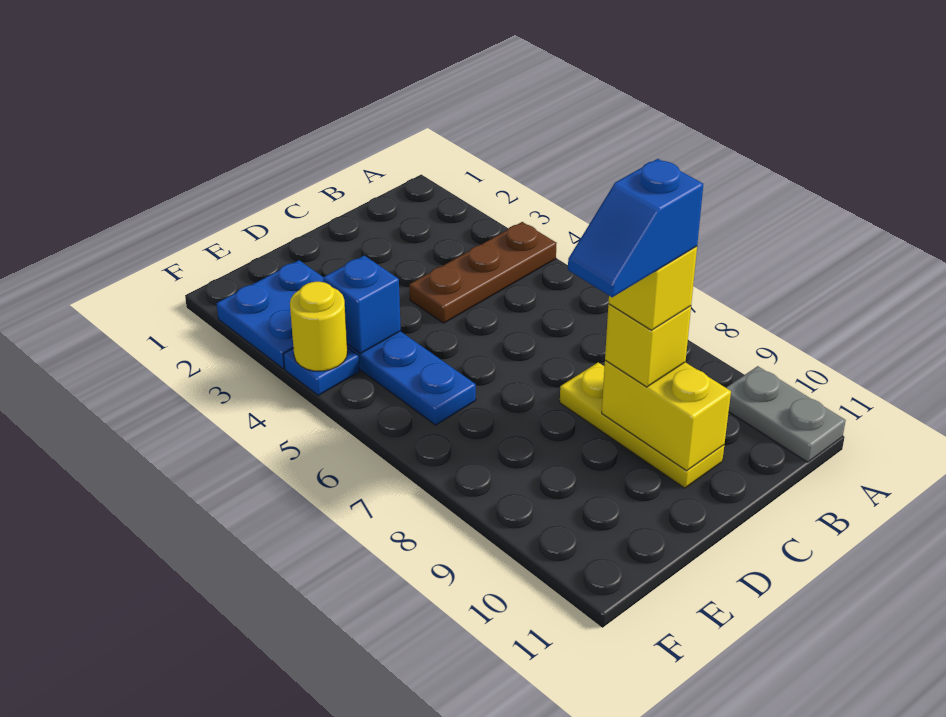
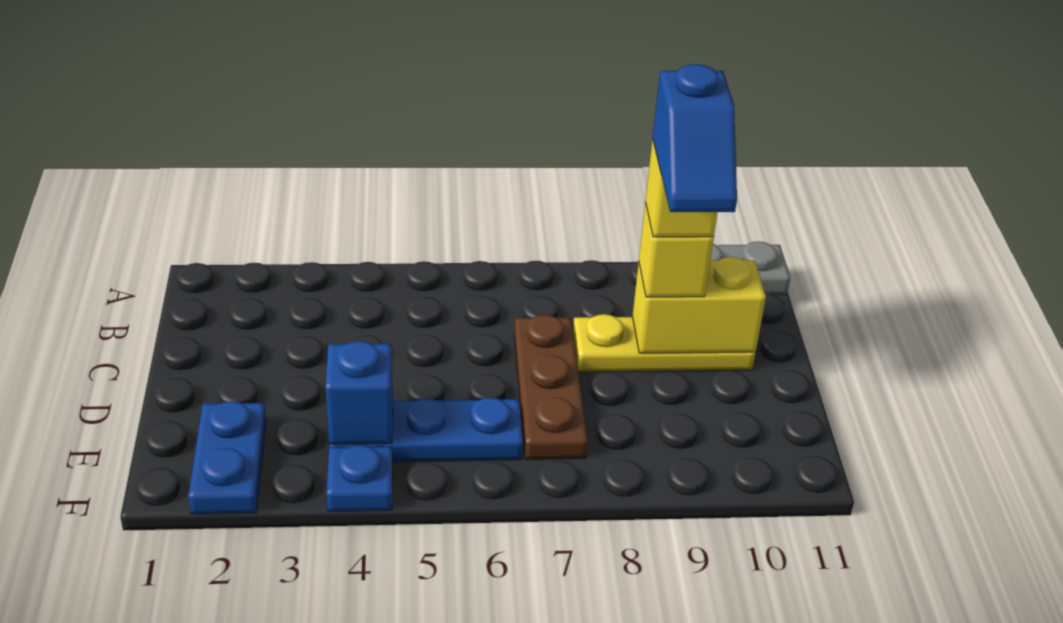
brown plate A4:C4 level 1 -> brown plate C7:E7 level 1
blue plate E2:F3 level 1 -> blue plate E2:F2 level 1
yellow round brick F4 level 2 -> none

